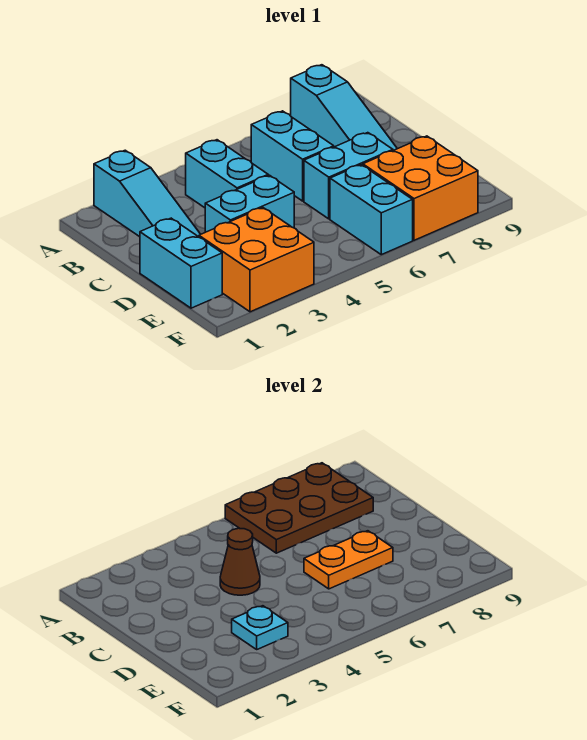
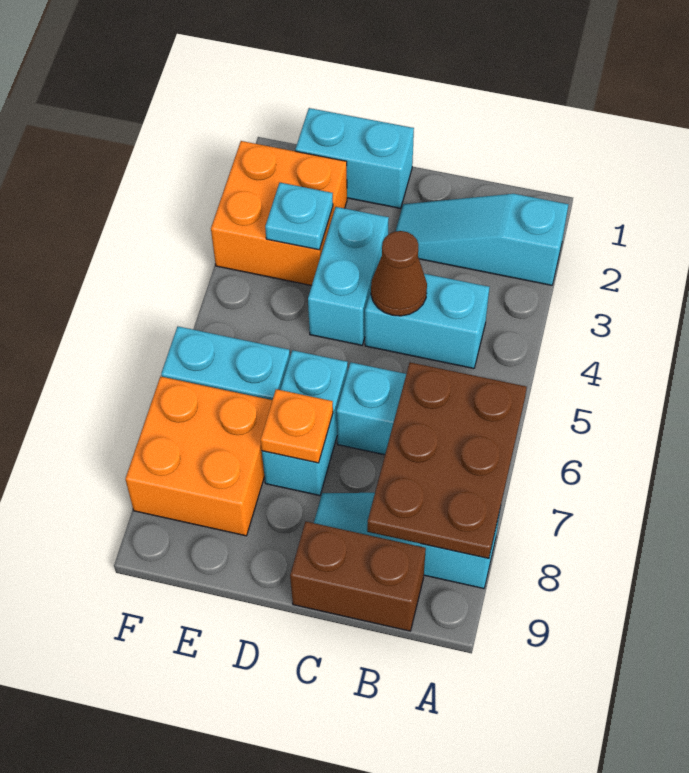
none -> brown brick B9:C9 level 1
orange plate D6:D7 level 2 -> orange plate D7 level 2

